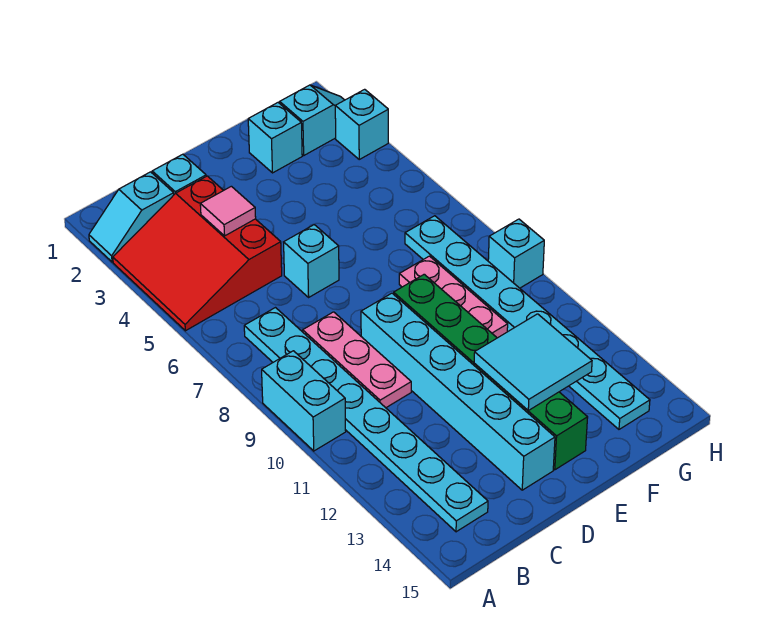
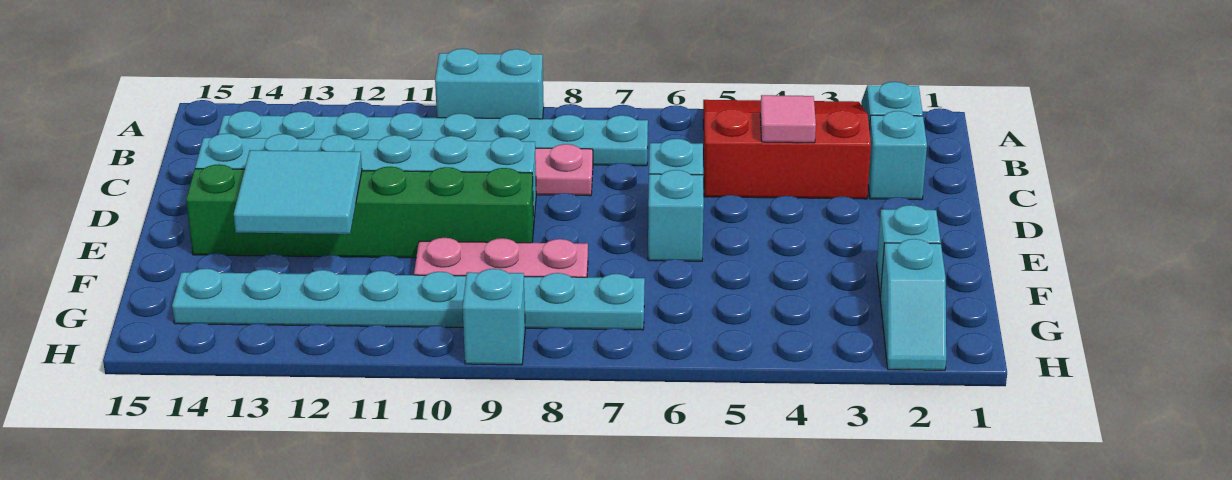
cyan brick H3 level 1 -> cyan brick E6 level 1

